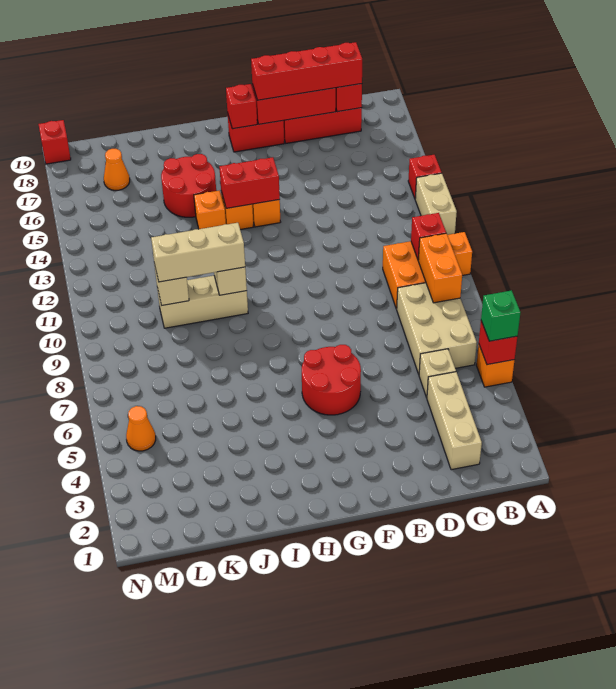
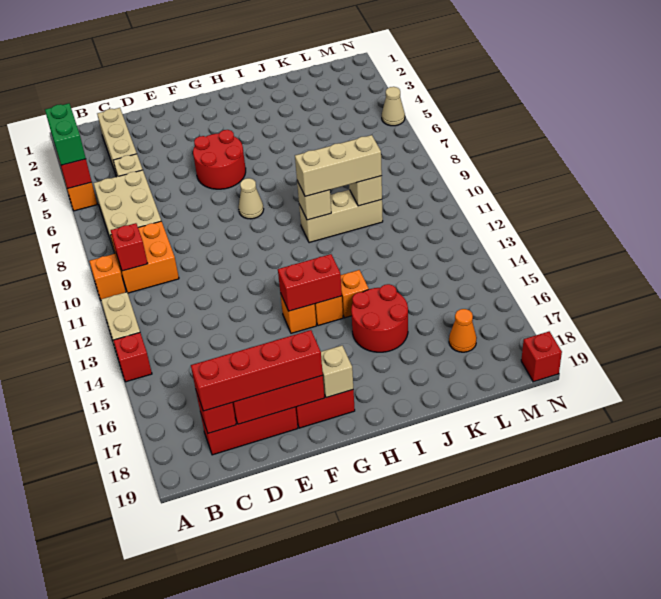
green brick A5 level 3 -> green brick A4:A5 level 3
orange brick B8:B9 level 2 -> none
none -> tan cone G8 level 1
red brick G18 level 2 -> tan brick G18 level 2
orange cone M5 level 1 -> none
none -> tan cone N5 level 1

